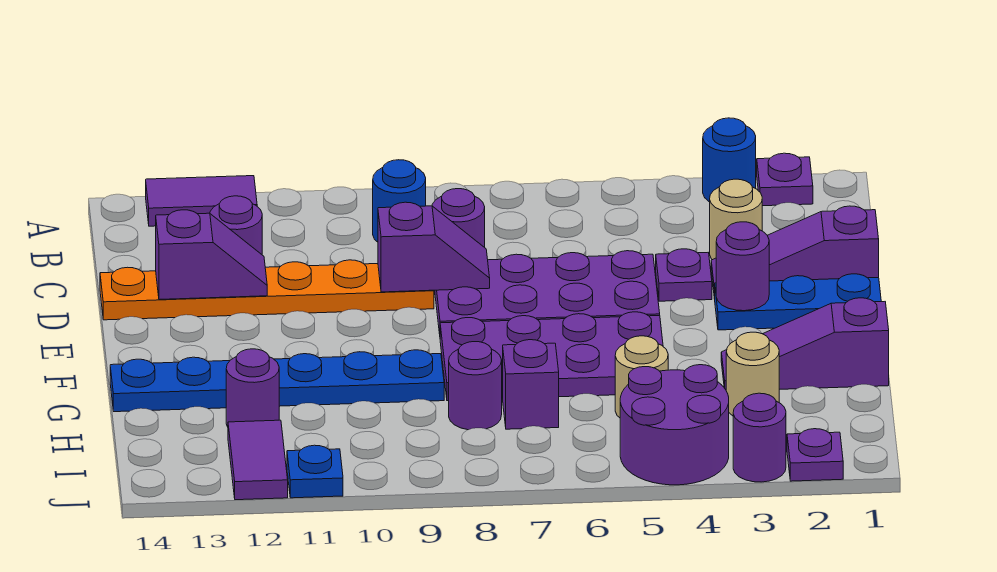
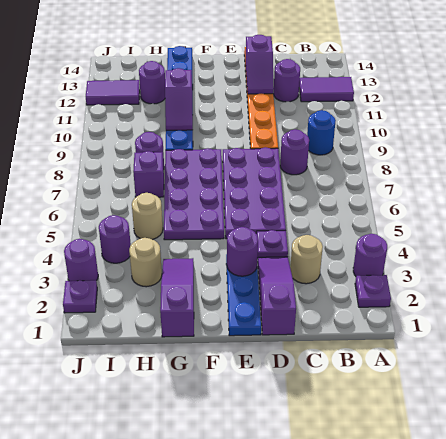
blue round brick A3 level 1 -> purple round brick A3 level 1
purple tile A12:A13 level 1 -> purple tile A12:B12 level 1
purple slope D8:D9 level 2 top 9 -> purple slope G10:G11 level 2 top 11
purple round brick I4:J5 level 1 -> purple round brick I4 level 1
blue plate J11 level 1 -> none

